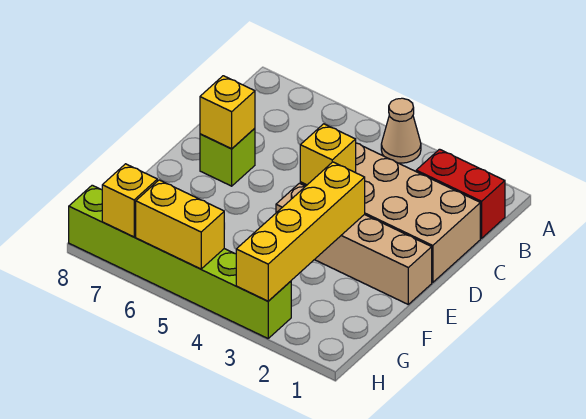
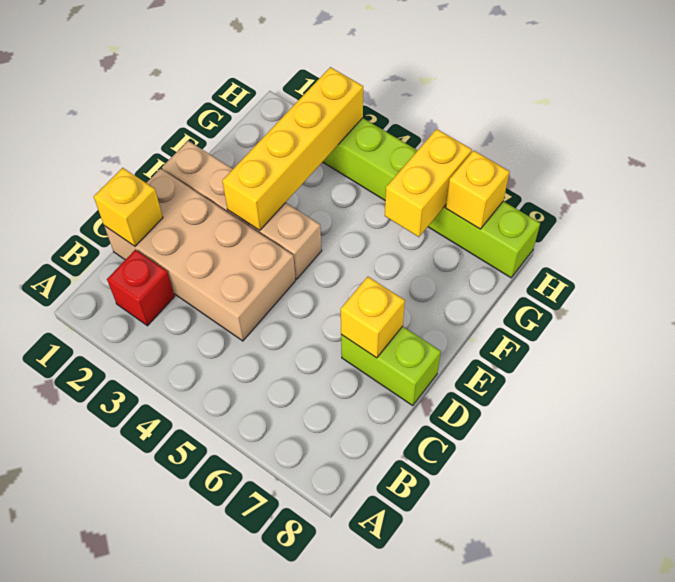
tan cone A4 level 1 -> none
red brick B1:B2 level 1 -> red brick B2 level 1
yellow brick D4 level 2 -> yellow brick C1 level 2
lime brick D7 level 1 -> lime brick D7:D8 level 1
yellow brick H5:H6 level 2 -> yellow brick G6:H6 level 2

